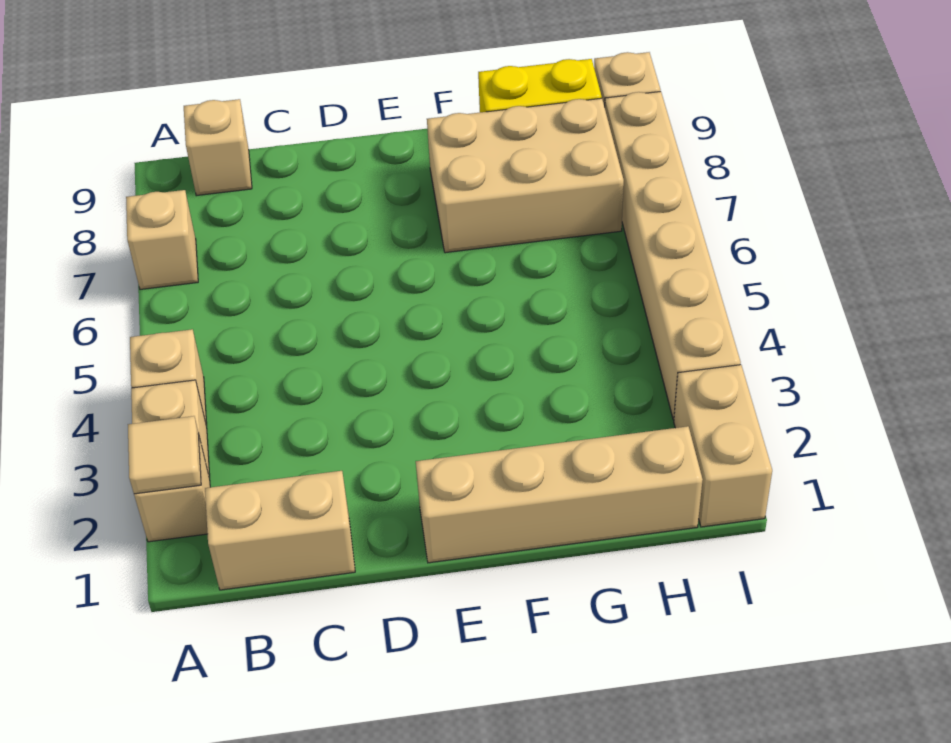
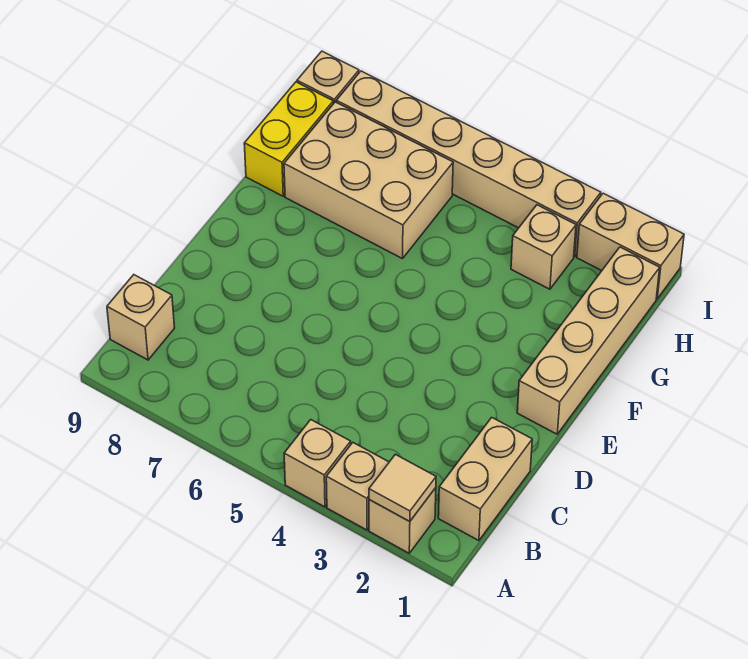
tan brick A7 level 1 -> tan brick H3 level 1
tan brick F7:H8 level 1 -> tan brick G6:H8 level 1

